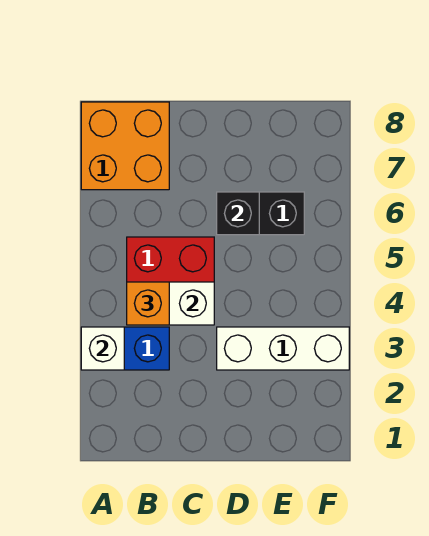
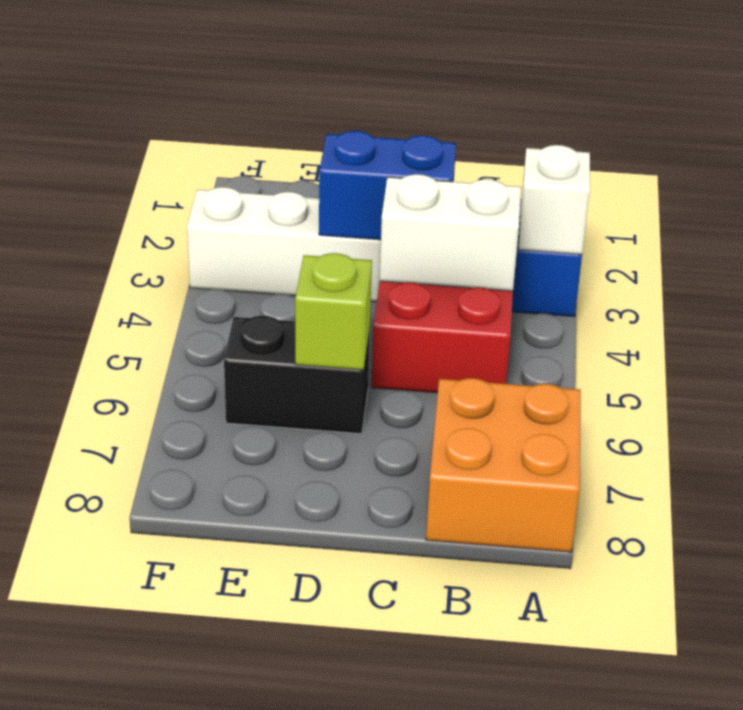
orange brick B4 level 3 -> none
none -> blue brick C3:D3 level 2
black brick D6 level 2 -> lime brick D6 level 2

